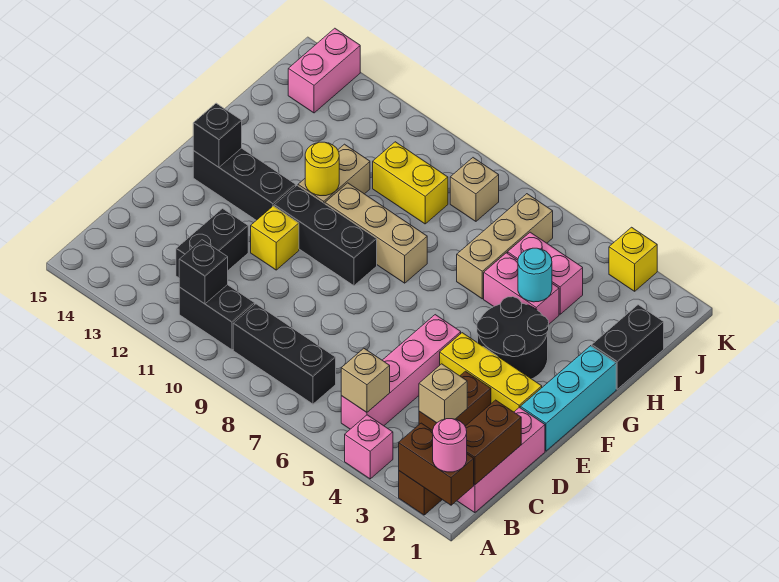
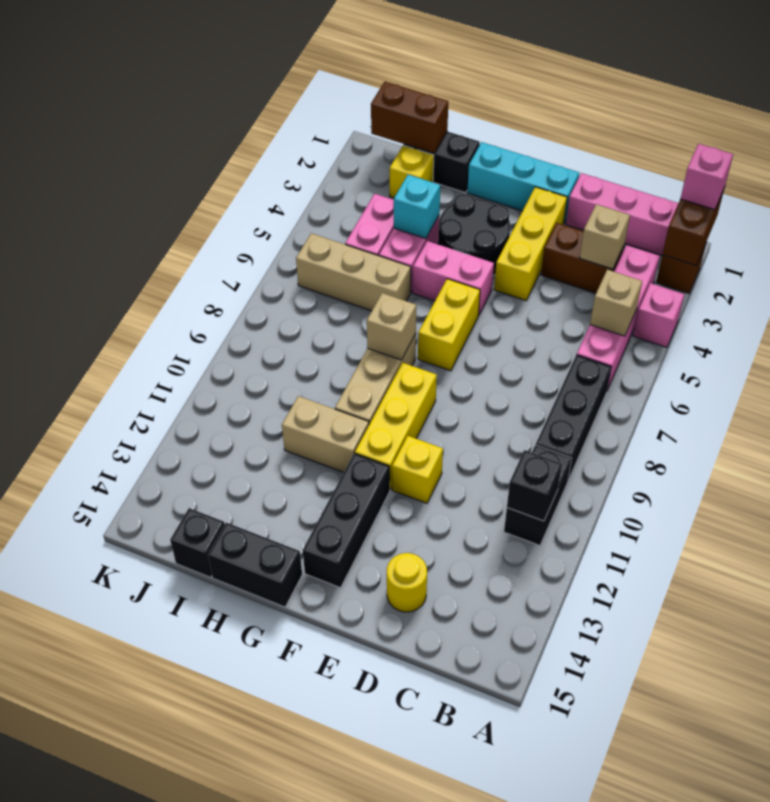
pink round brick A1 level 3 -> pink brick A1 level 3
brown brick B1:C1 level 2 -> brown brick I1:J1 level 2
pink brick B5:E5 level 1 -> pink brick B3:B6 level 1
black brick C12:D12 level 1 -> black brick G15:H15 level 1
black brick F9:F11 level 1 -> yellow brick F9:F11 level 1
black brick F14 level 2 -> black brick I15 level 1
yellow round brick G11 level 2 -> yellow round brick D14 level 1
cyan round brick H4 level 2 -> cyan brick H4 level 2
yellow brick I9:I10 level 1 -> yellow brick F6:F7 level 1
tan brick J8 level 1 -> tan brick G8 level 2
pink brick J14:K14 level 1 -> pink brick F5:G5 level 1
yellow brick K3 level 1 -> yellow brick I2 level 1

